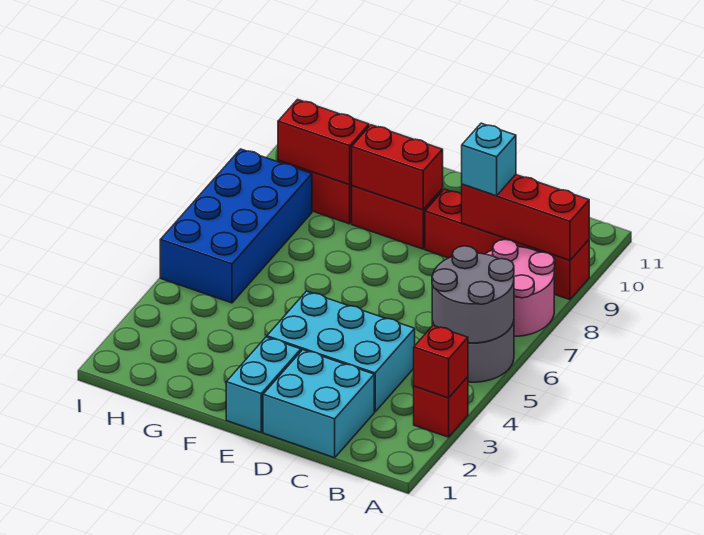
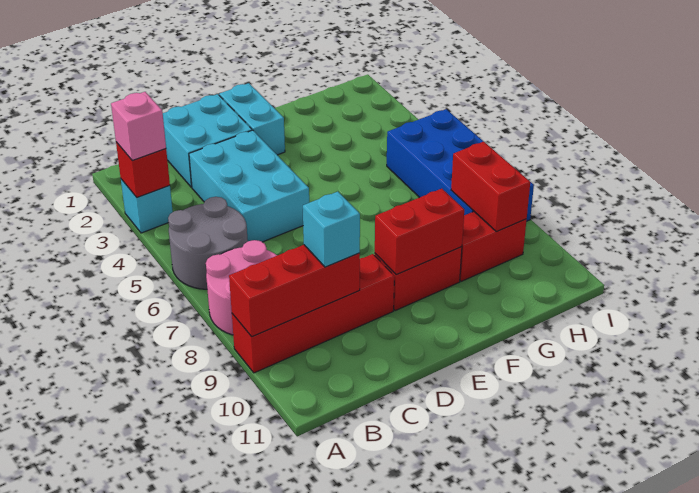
red brick A3 level 1 -> cyan brick A3 level 1
none -> pink brick A3 level 3
grey round brick A5:B6 level 2 -> none
cyan brick C3:E4 level 1 -> cyan brick C3:D5 level 1
red brick G9:H9 level 2 -> red brick H8:H9 level 2

